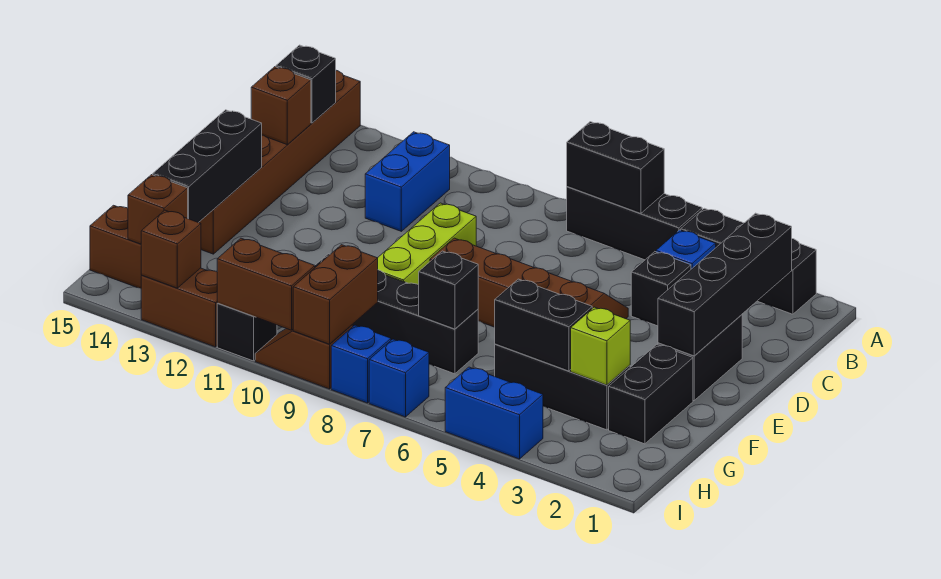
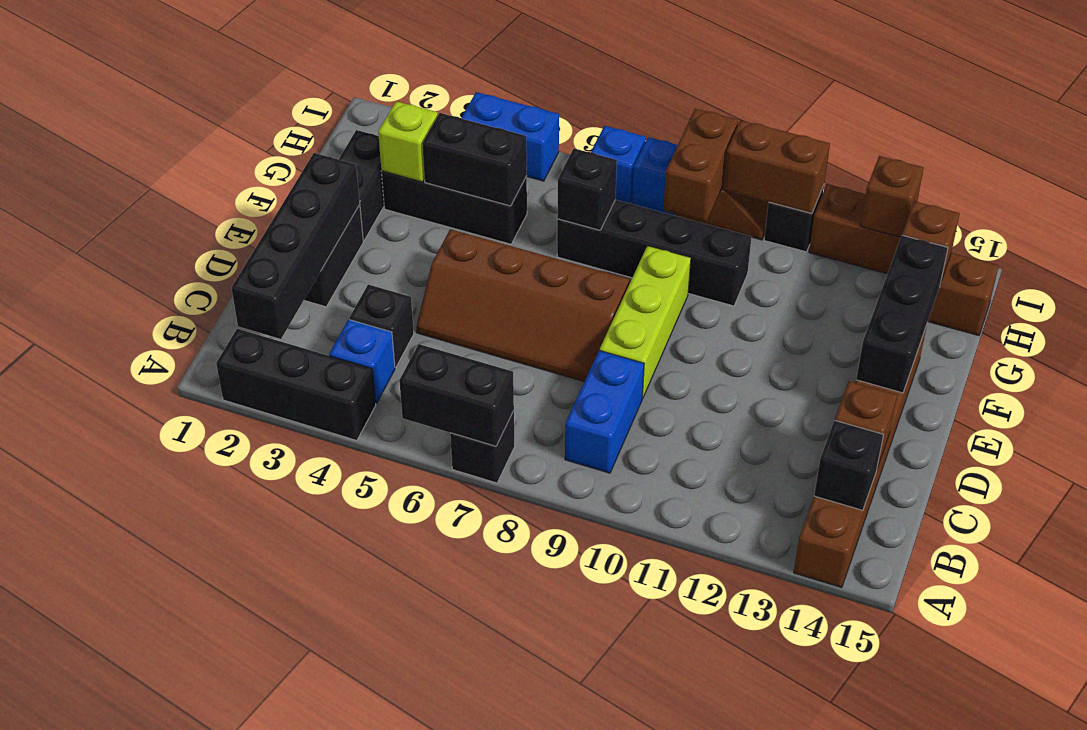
black brick A5:A7 level 1 -> black brick A7 level 1
blue brick B11:C11 level 1 -> blue brick B9:C9 level 1

